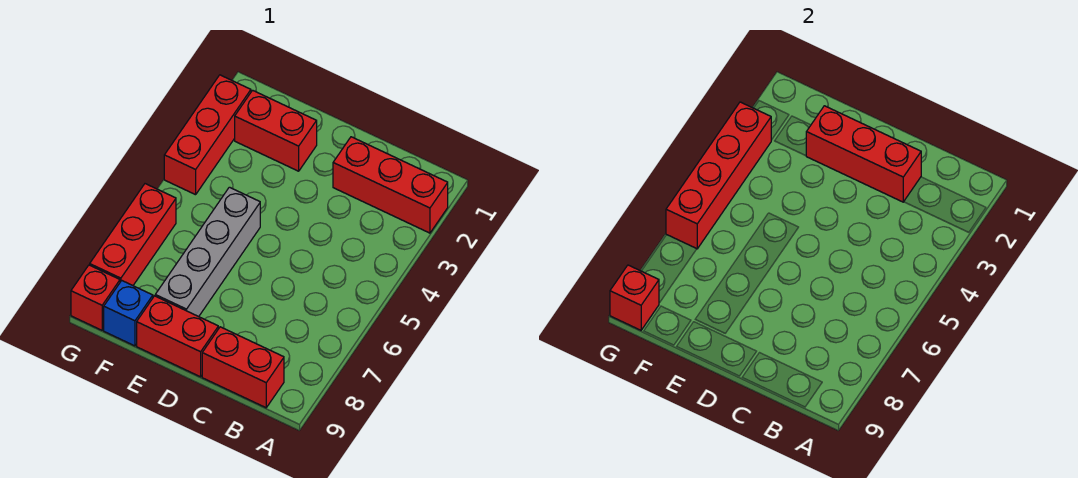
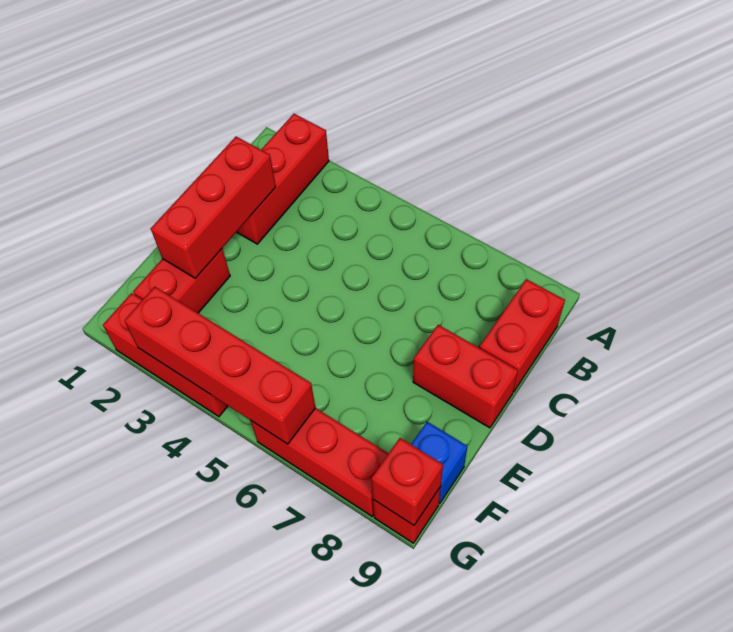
red brick D9:E9 level 1 -> red brick D8:D9 level 1
grey brick E5:E8 level 1 -> none

